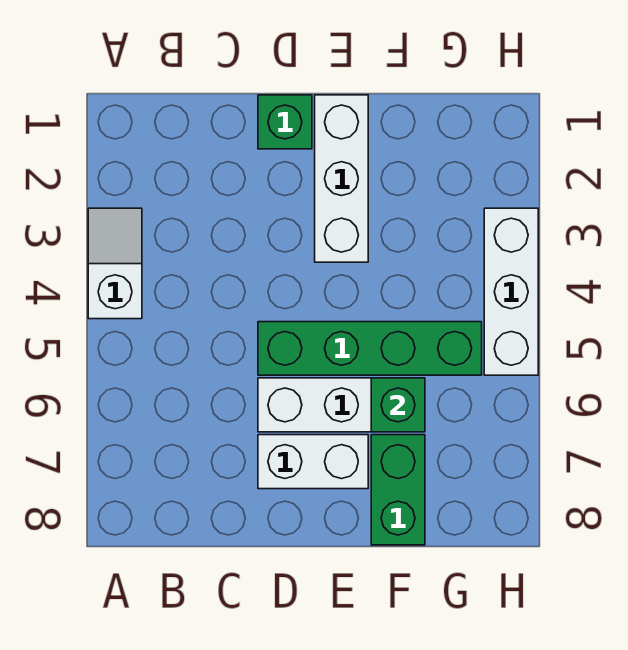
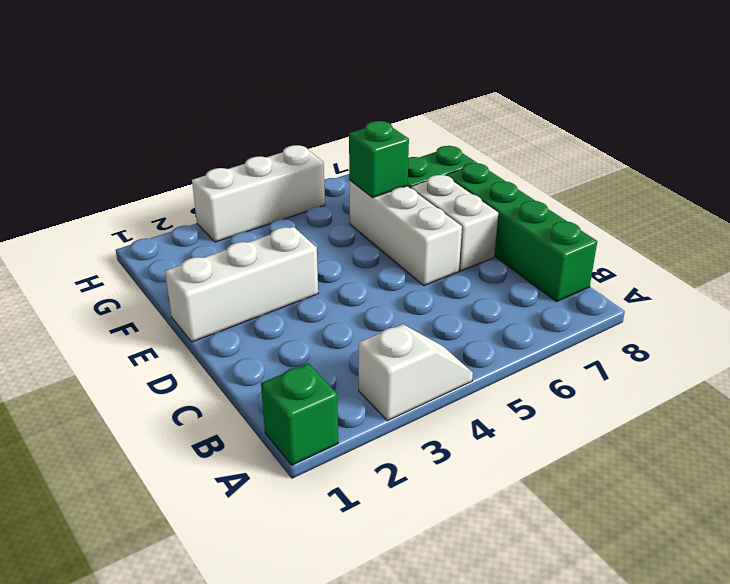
white slope A3:A4 level 1 top 4 -> white slope A3:A4 level 1 top 3
green brick D1 level 1 -> green brick A1 level 1
green brick D5:G5 level 1 -> green brick B8:E8 level 1

